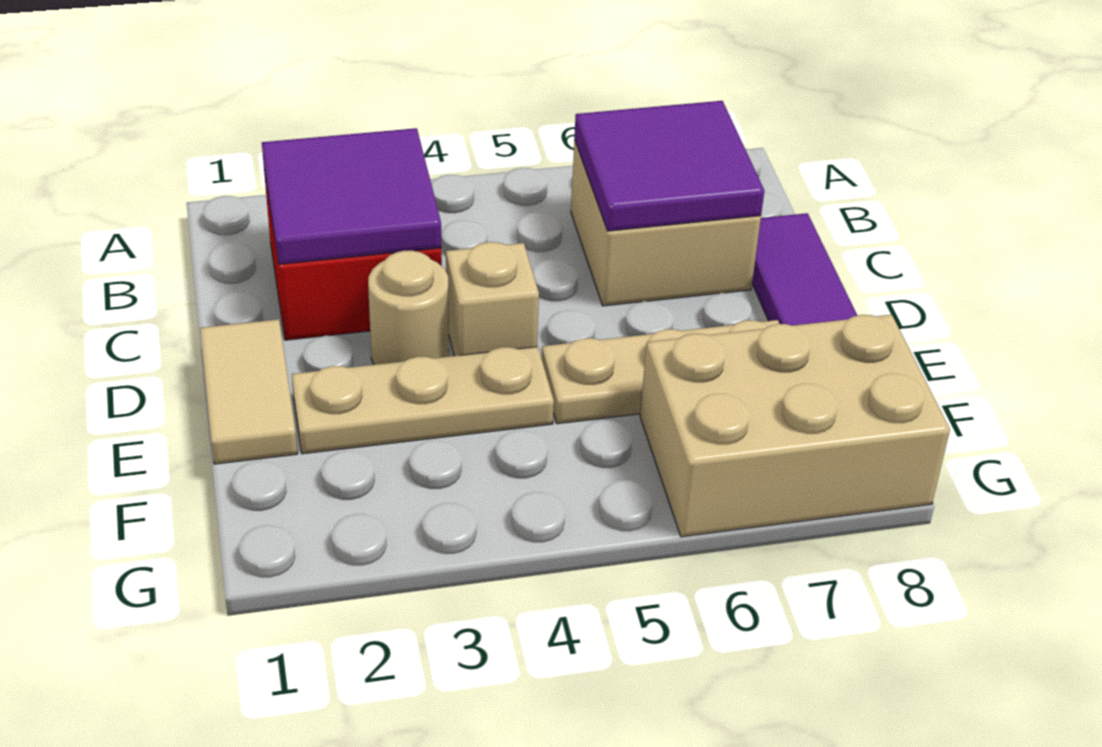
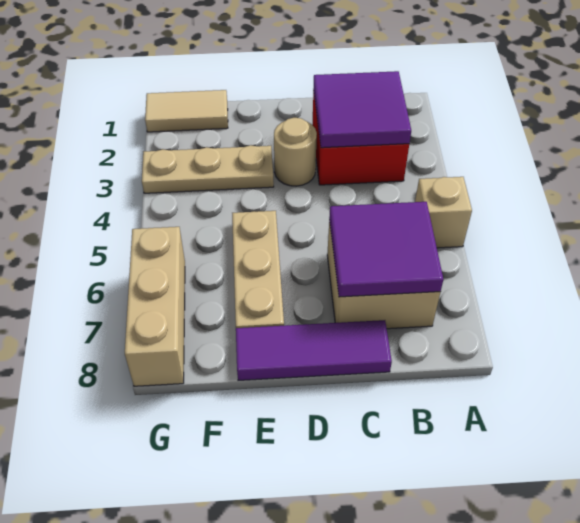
tan tile D1:E1 level 1 -> tan tile F1:G1 level 1
tan brick D4 level 1 -> tan brick A5 level 1
tan plate E2:E4 level 1 -> tan plate E3:G3 level 1
tan brick F6:G8 level 1 -> tan brick G6:G8 level 1

